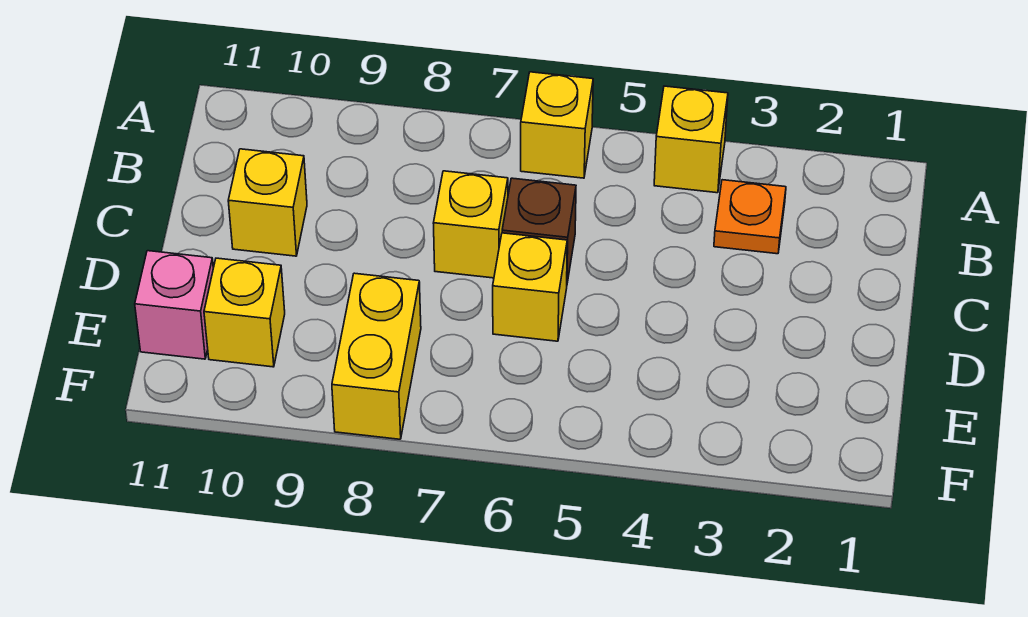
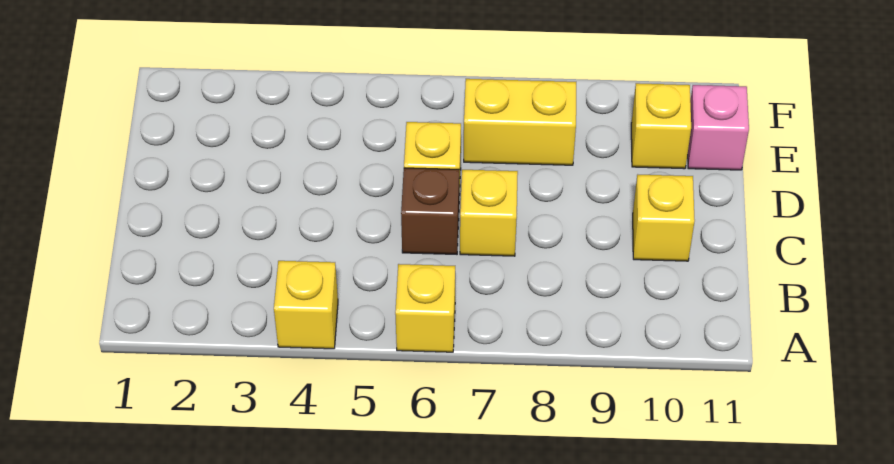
orange plate B3 level 1 -> none
yellow brick E8:F8 level 1 -> yellow brick E7:E8 level 1

